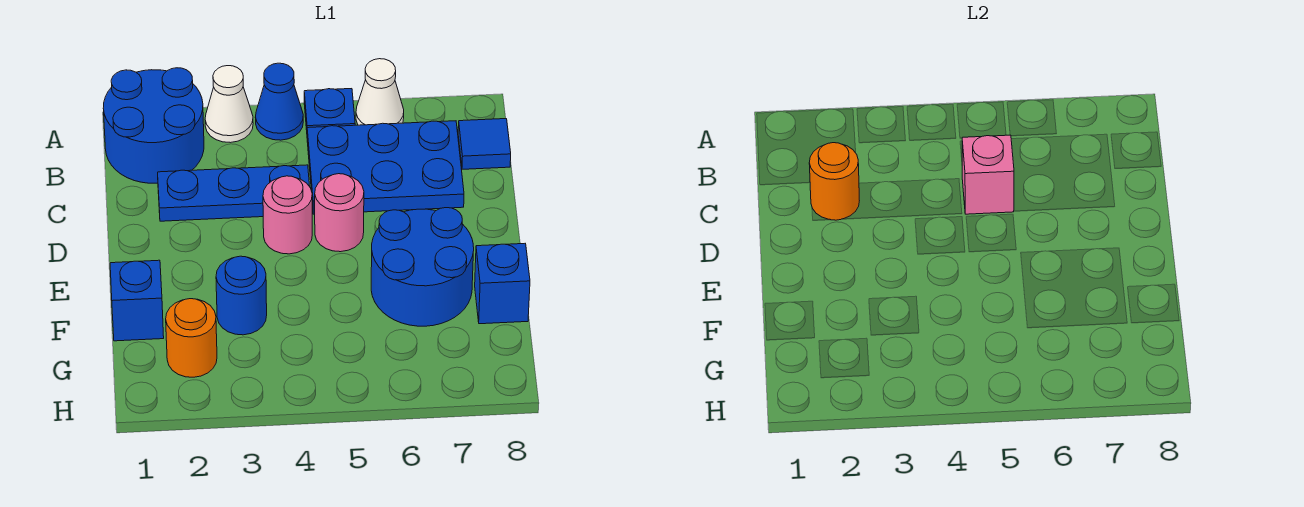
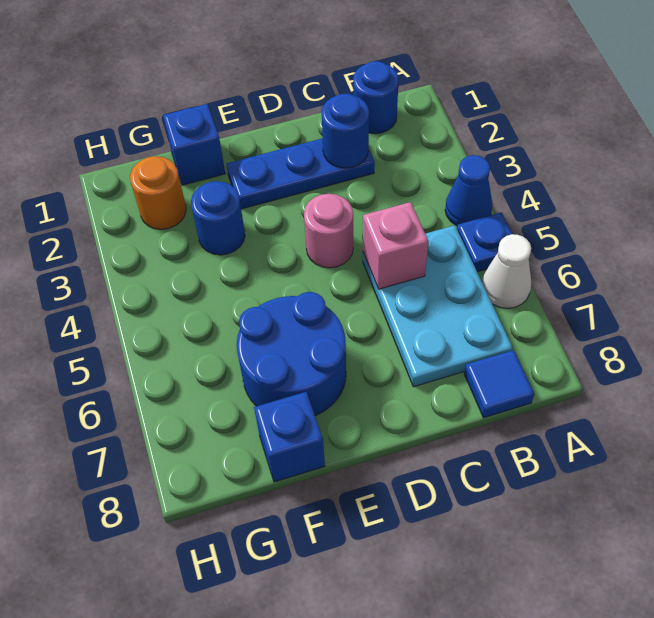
blue round brick A1:B2 level 1 -> blue round brick B1 level 1
white cone A3 level 1 -> none
blue plate B5:C7 level 1 -> cyan plate B5:C7 level 1
blue plate C2:C4 level 1 -> blue plate C2:E2 level 1
orange round brick C2 level 2 -> blue round brick C2 level 2
pink round brick D5 level 1 -> none

